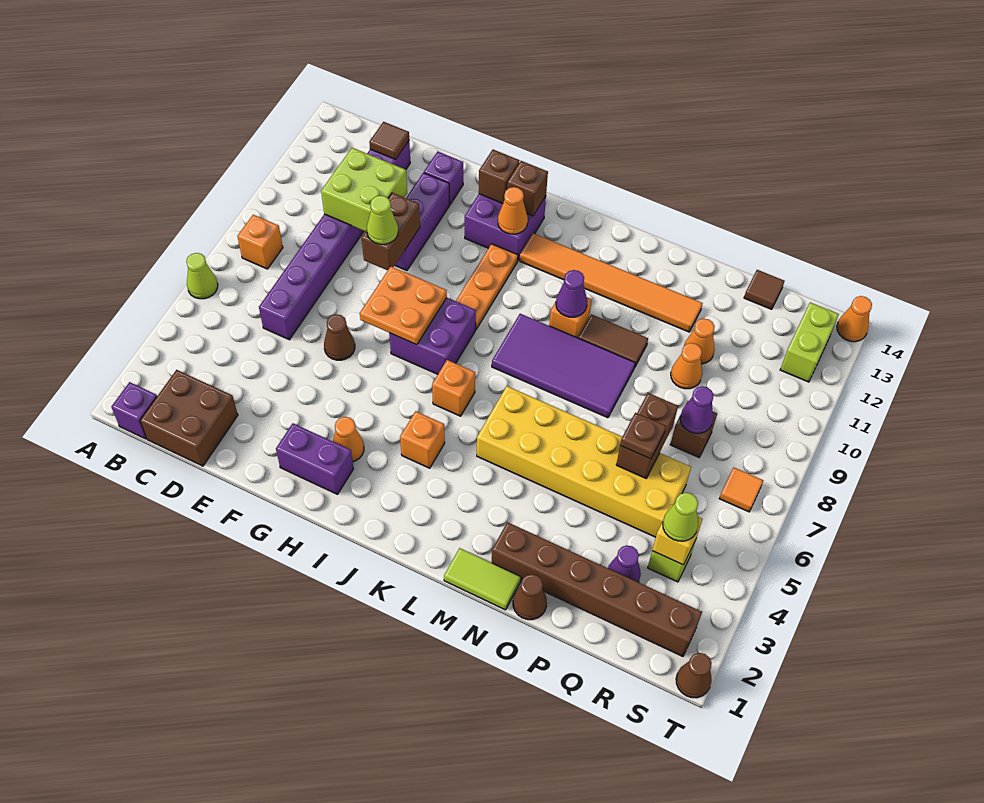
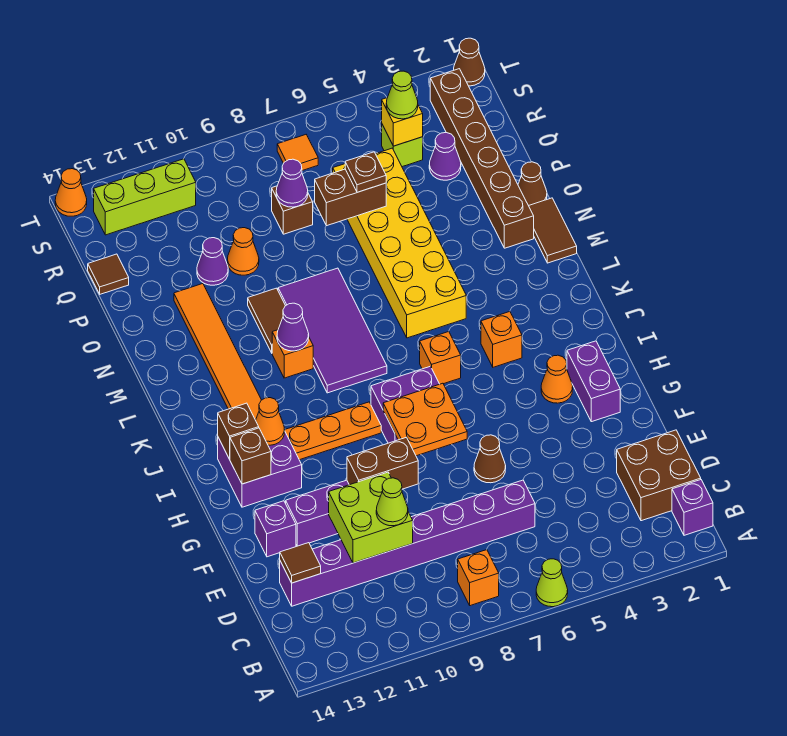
lime cone F9 level 3 -> lime cone D10 level 3
lime tile M1:N1 level 1 -> brown tile M1:N1 level 1
orange cone P11 level 1 -> purple cone P11 level 1
lime brick S12:S13 level 1 -> lime brick S11:S13 level 1

